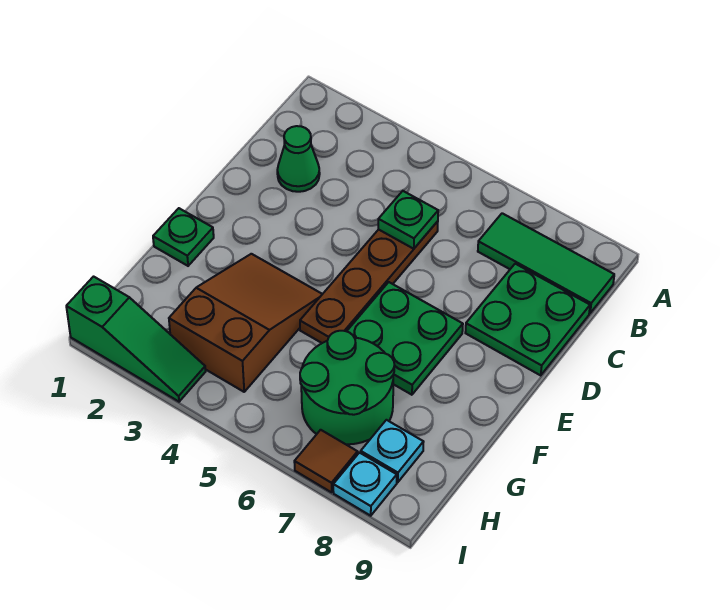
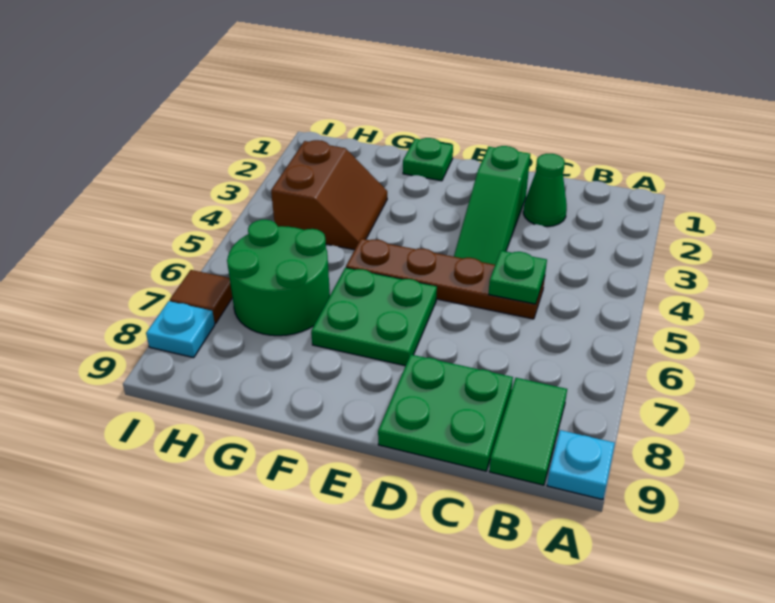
green tile B7:B9 level 1 -> green tile B8:B9 level 1
brown slope F3:H4 level 1 top H -> brown slope G3:H4 level 1 top H
cyan plate H8 level 1 -> cyan plate A9 level 1
green slope I1:I3 level 1 top 1 -> green slope D2:D4 level 1 top 2

